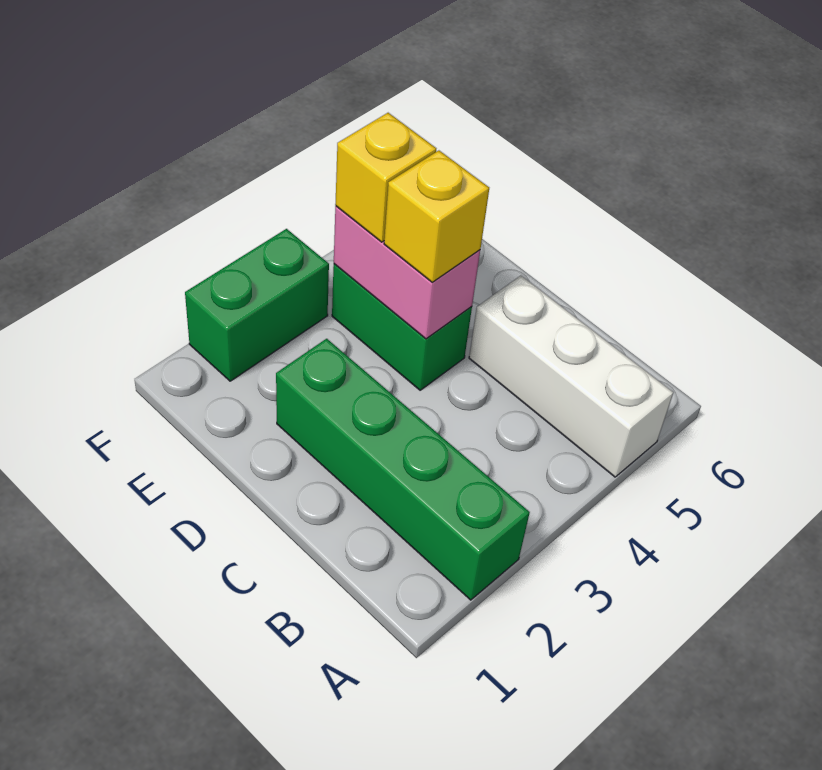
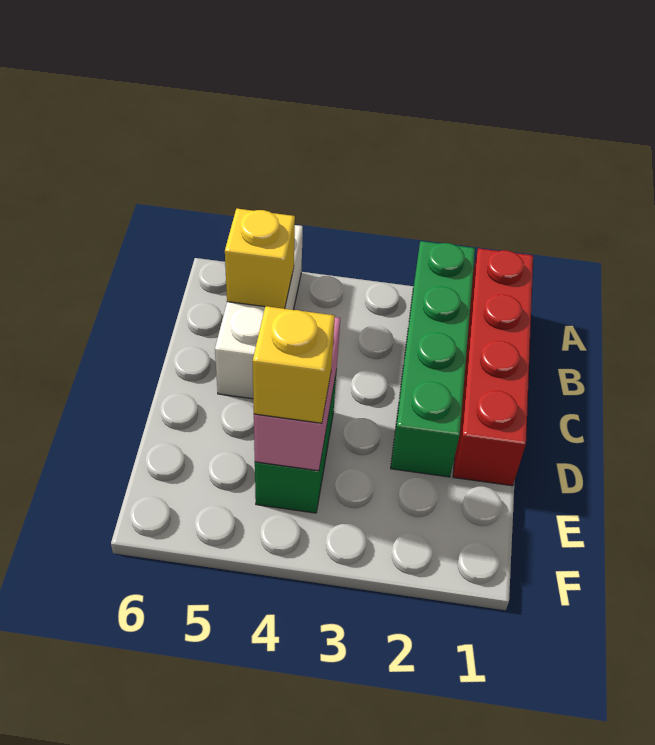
none -> red brick A1:D1 level 1
yellow brick D4 level 3 -> yellow brick B5 level 2
green brick F2:F3 level 1 -> none

